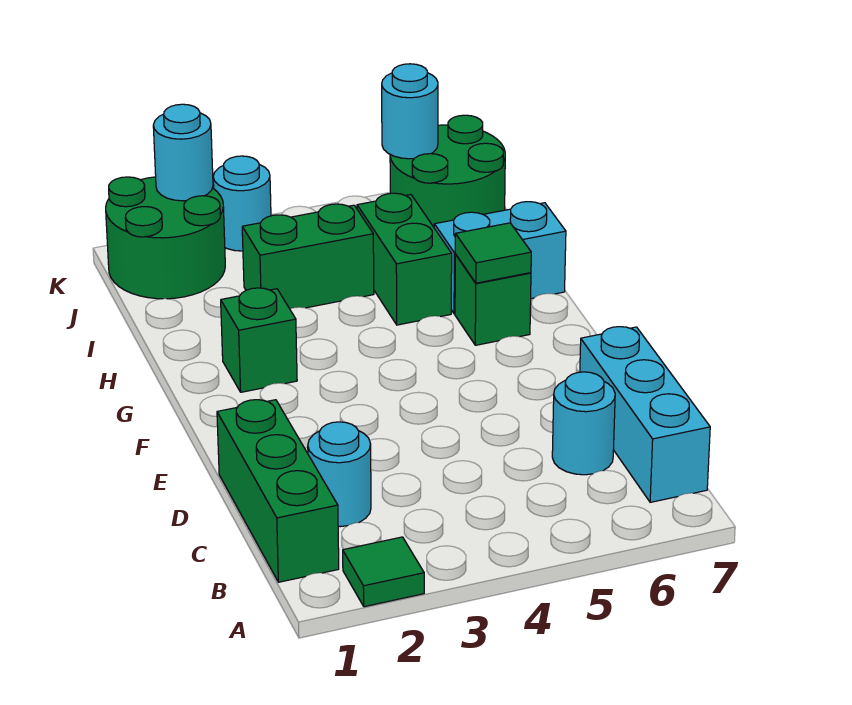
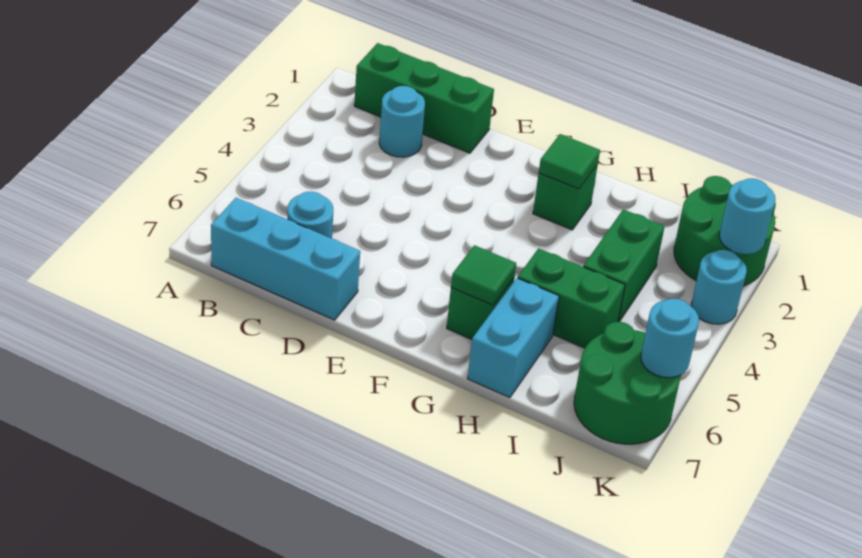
green tile A2 level 1 -> green tile G2 level 2

